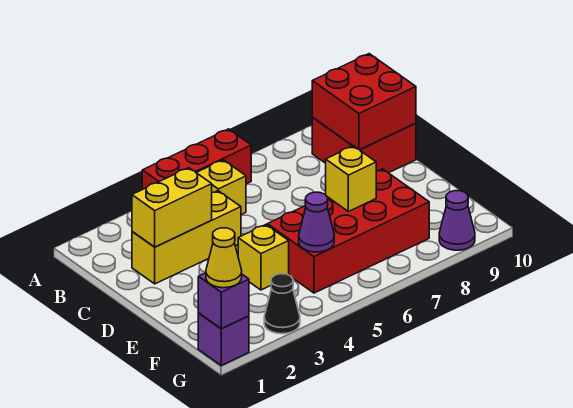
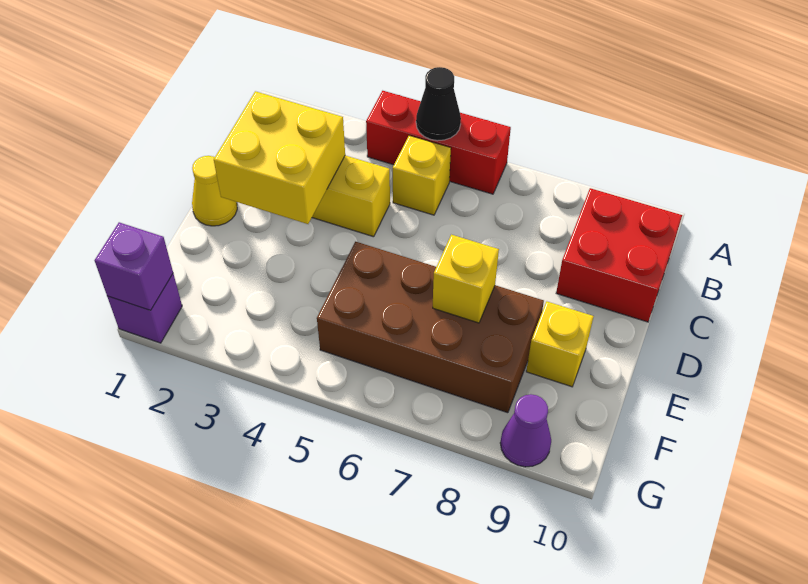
red brick B9:C10 level 2 -> none
yellow brick C2:C3 level 2 -> yellow brick C2:D3 level 2
yellow brick E4 level 1 -> yellow brick E9 level 1
red brick E5:F8 level 1 -> brown brick E5:F8 level 1
purple cone F5 level 2 -> none
yellow cone G1 level 3 -> yellow cone D1 level 1
black cone G3 level 1 -> black cone A5 level 2

